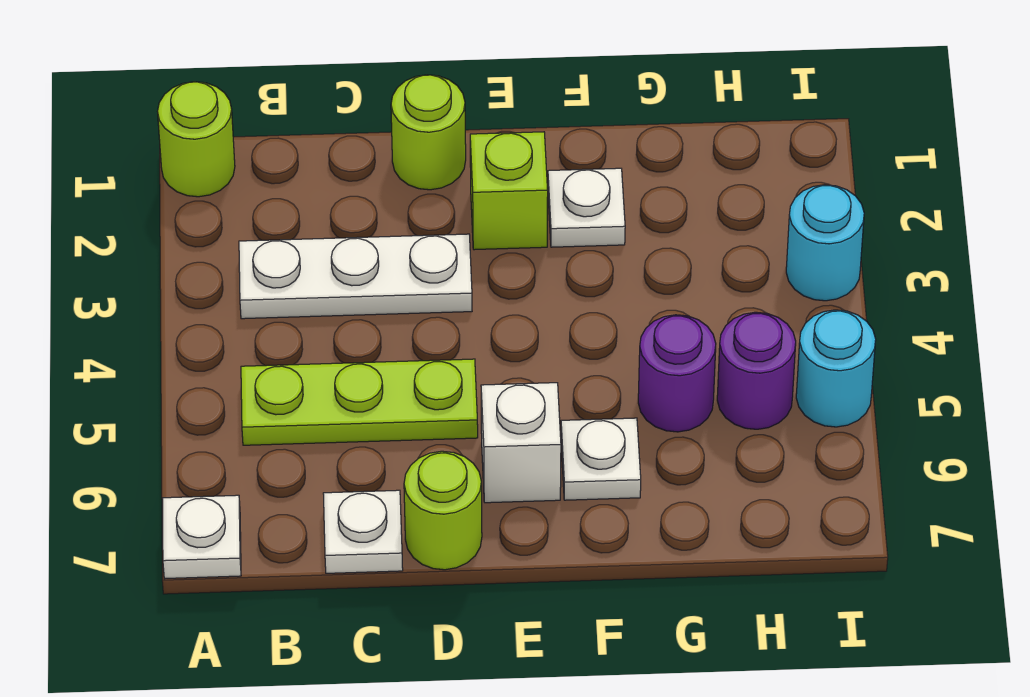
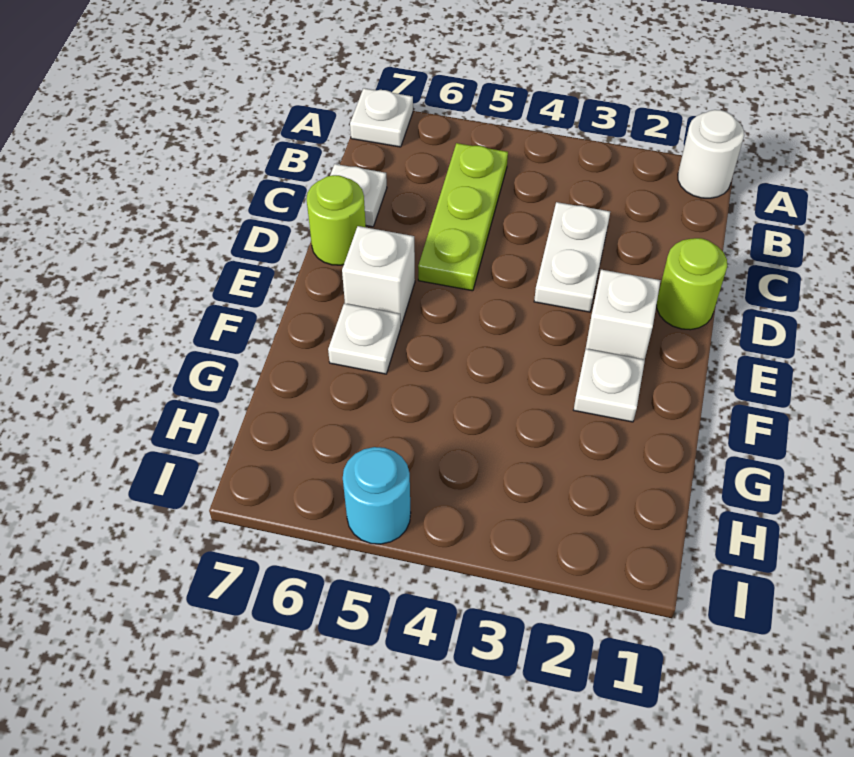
lime round brick A1 level 1 -> white round brick A1 level 1
white plate B3:D3 level 1 -> white plate C3:D3 level 1
lime brick E2 level 1 -> white brick E2 level 1
purple round brick G5 level 1 -> none
purple round brick H5 level 1 -> none
cyan round brick I3 level 1 -> none

